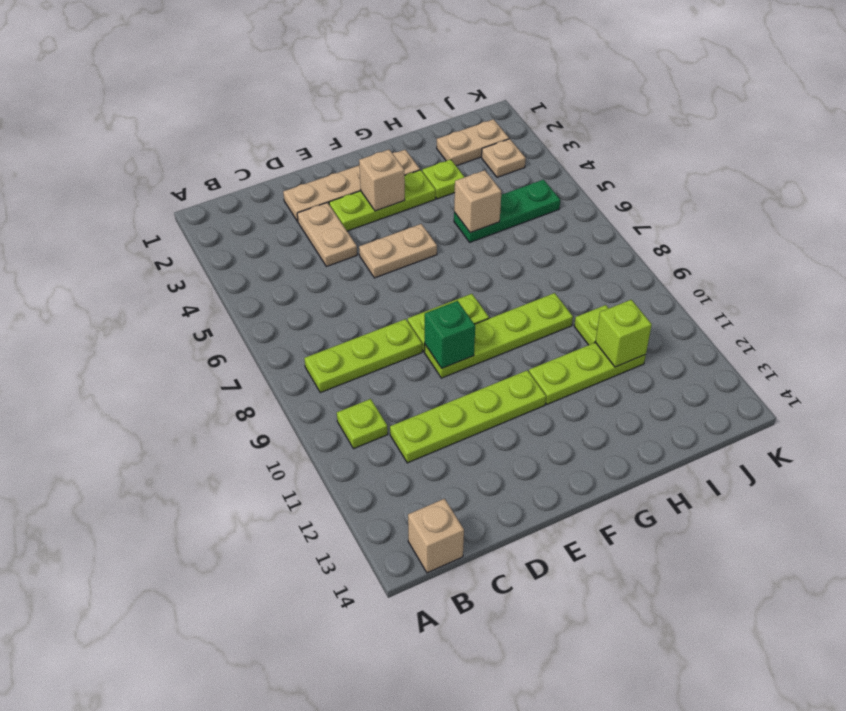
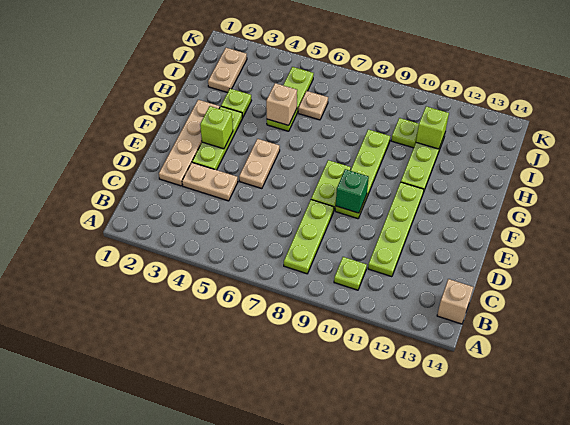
tan brick F3 level 2 -> lime brick F3 level 2
green plate H5:J5 level 1 -> lime plate H5:J5 level 1
tan plate J3 level 1 -> tan plate I6 level 1

